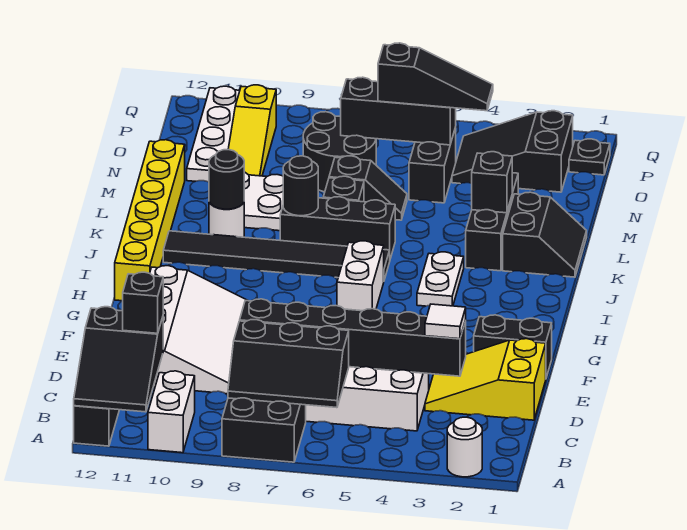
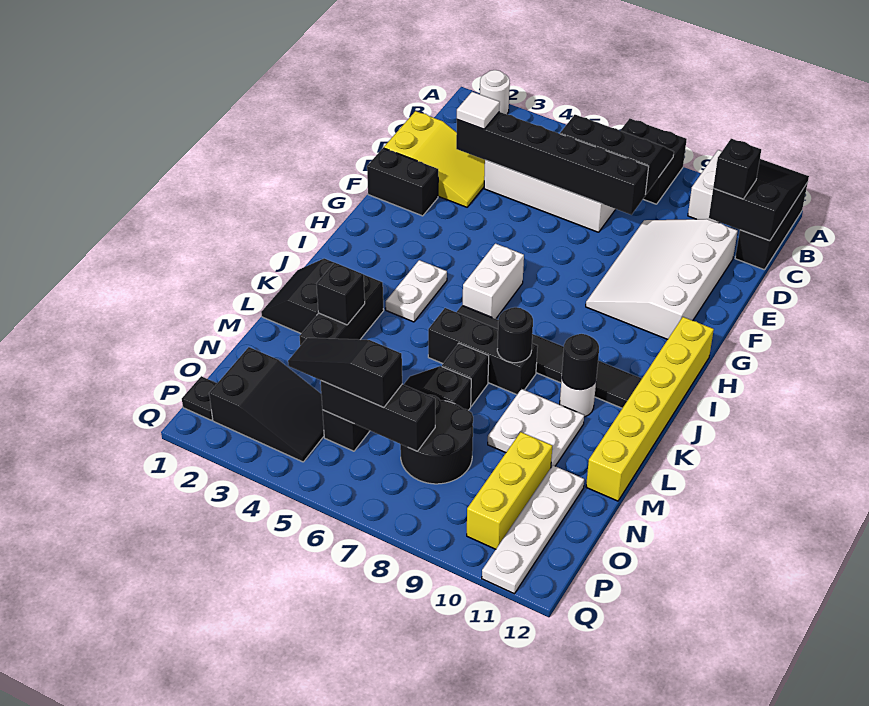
yellow slope N10:P10 level 1 top P -> yellow brick N10:P10 level 1

